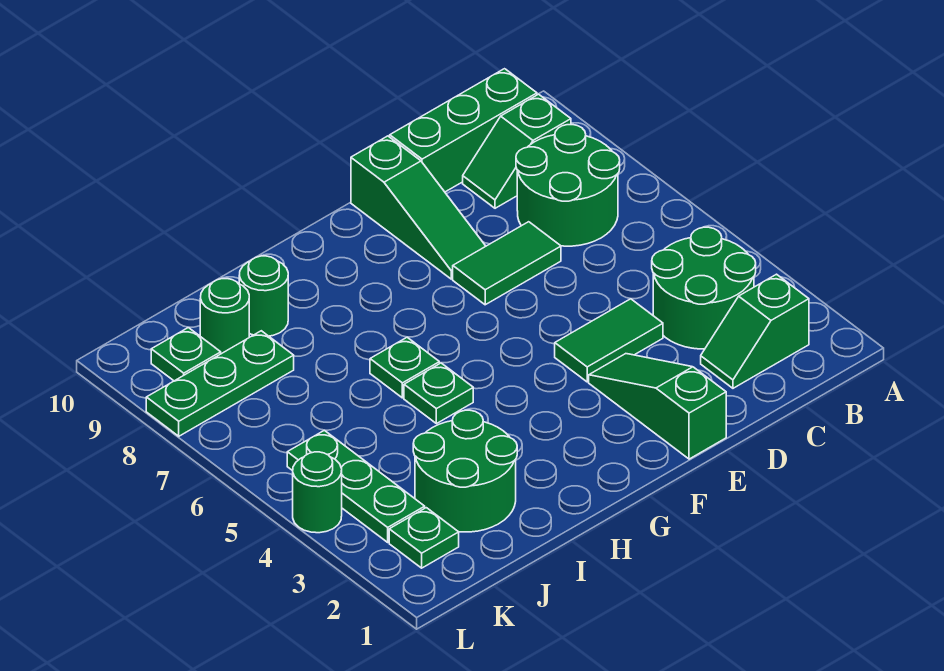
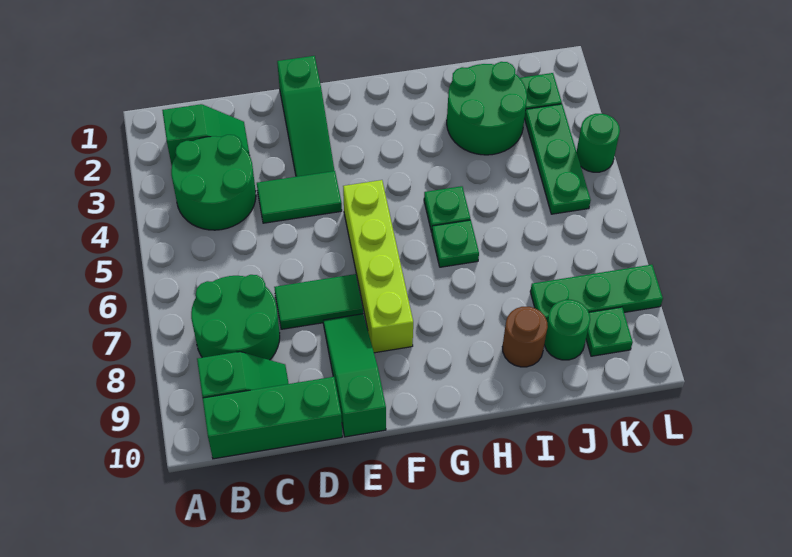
none -> lime brick F5:F8 level 1
green round brick I9 level 1 -> brown round brick I9 level 1

